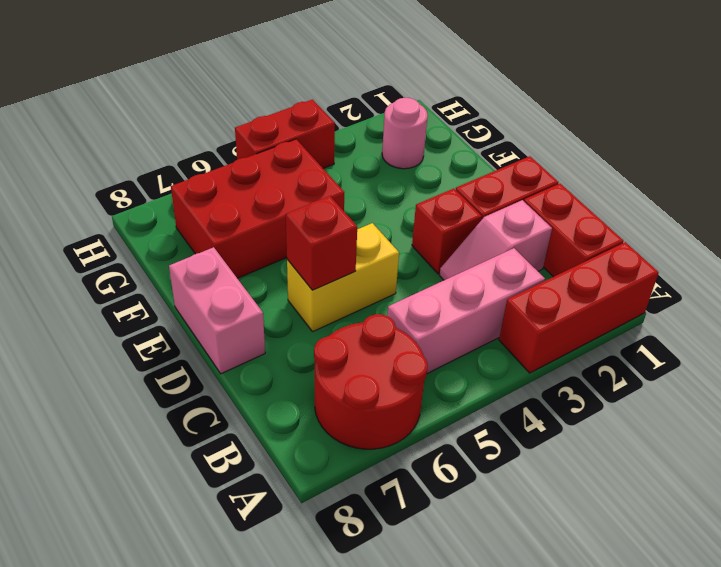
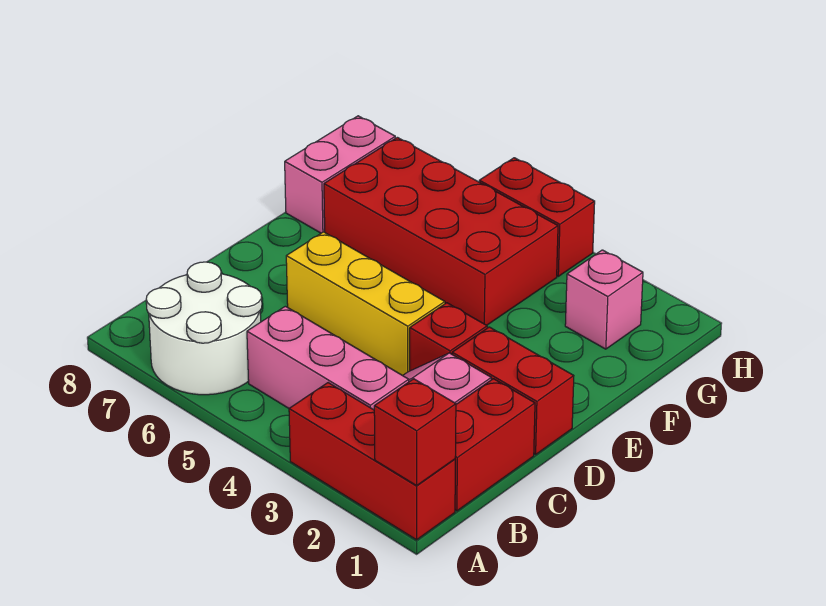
red round brick A6:B7 level 1 -> white round brick A6:B7 level 1
yellow brick D5:D6 level 1 -> yellow brick D4:D6 level 1
red brick D6 level 2 -> red brick A1 level 2
pink brick D8:E8 level 1 -> pink brick F8:G8 level 1
red brick F5:G7 level 1 -> red brick F4:G7 level 1
pink round brick G2 level 1 -> pink brick G2 level 1

